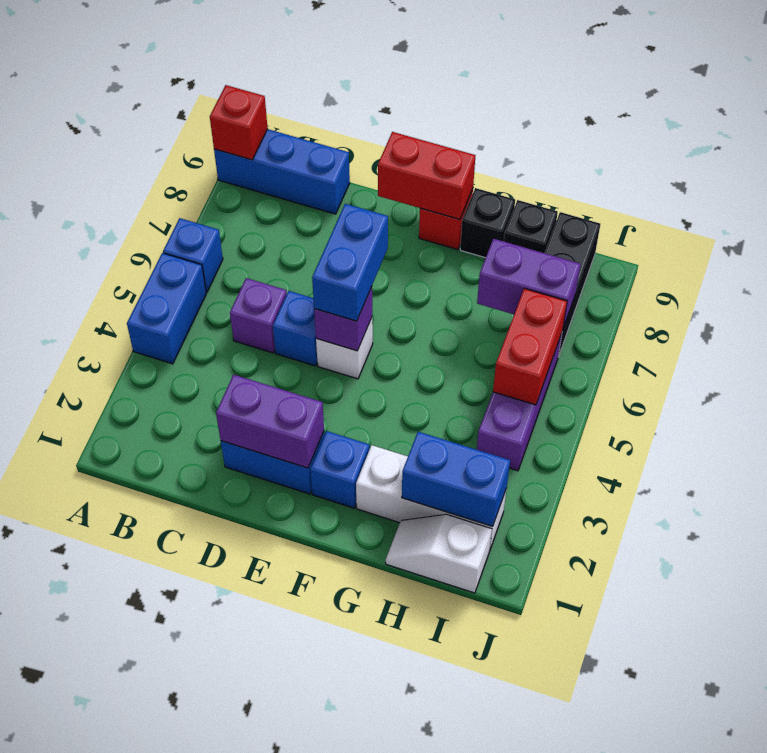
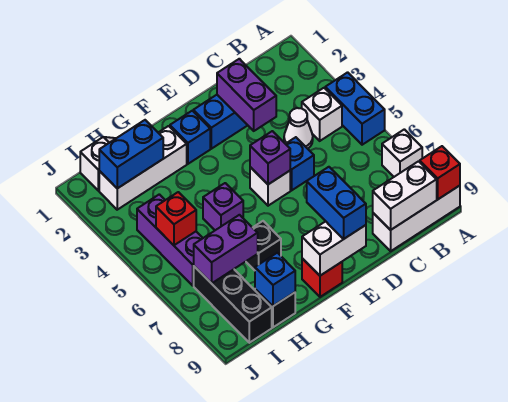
blue brick A6 level 1 -> blue brick H9 level 2
none -> white brick A7 level 1
blue brick A9:C9 level 1 -> white brick A9:C9 level 1
none -> white brick B4 level 1
none -> white brick B9:C9 level 2
none -> white cone C4 level 1
purple brick C5 level 1 -> purple brick G5 level 1
purple brick D2:E2 level 2 -> purple brick D2:D3 level 2
blue brick E5:E6 level 3 -> blue brick E8:E9 level 3
red brick E9:F9 level 2 -> white brick E9:F9 level 2
black brick G9 level 1 -> black brick G7 level 1
red brick I5:I6 level 2 -> red brick I5 level 2

